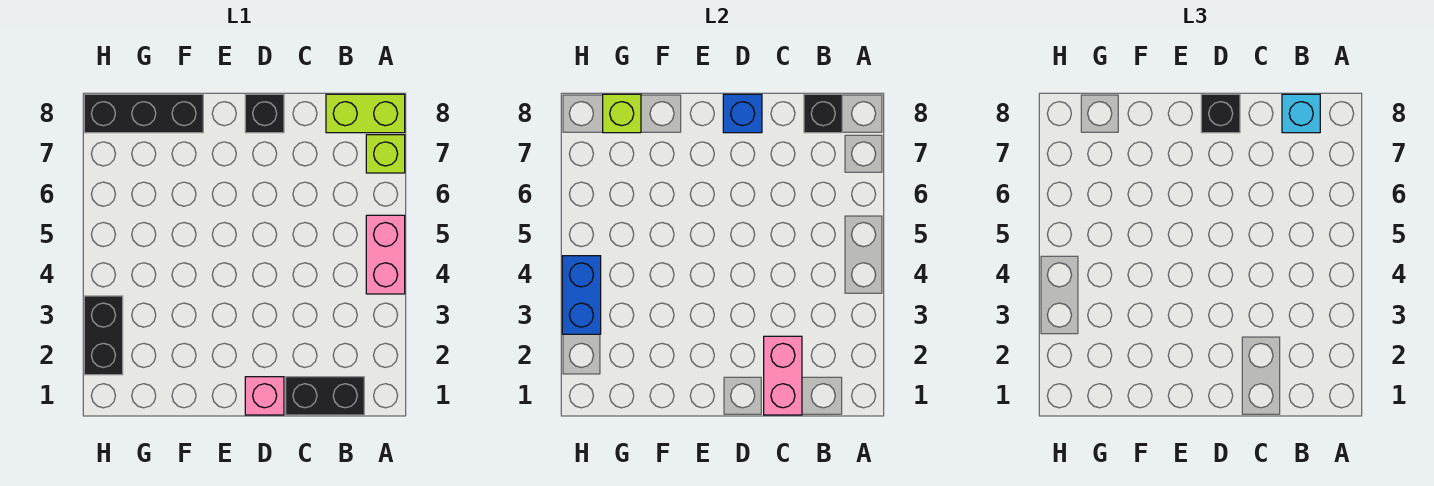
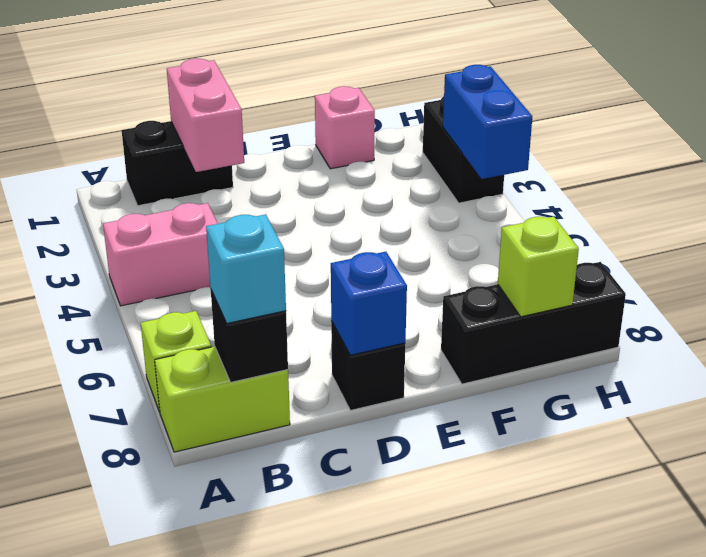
pink brick A4:A5 level 1 -> pink brick A4:B4 level 1
pink brick D1 level 1 -> pink brick F1 level 1
black brick D8 level 3 -> none

